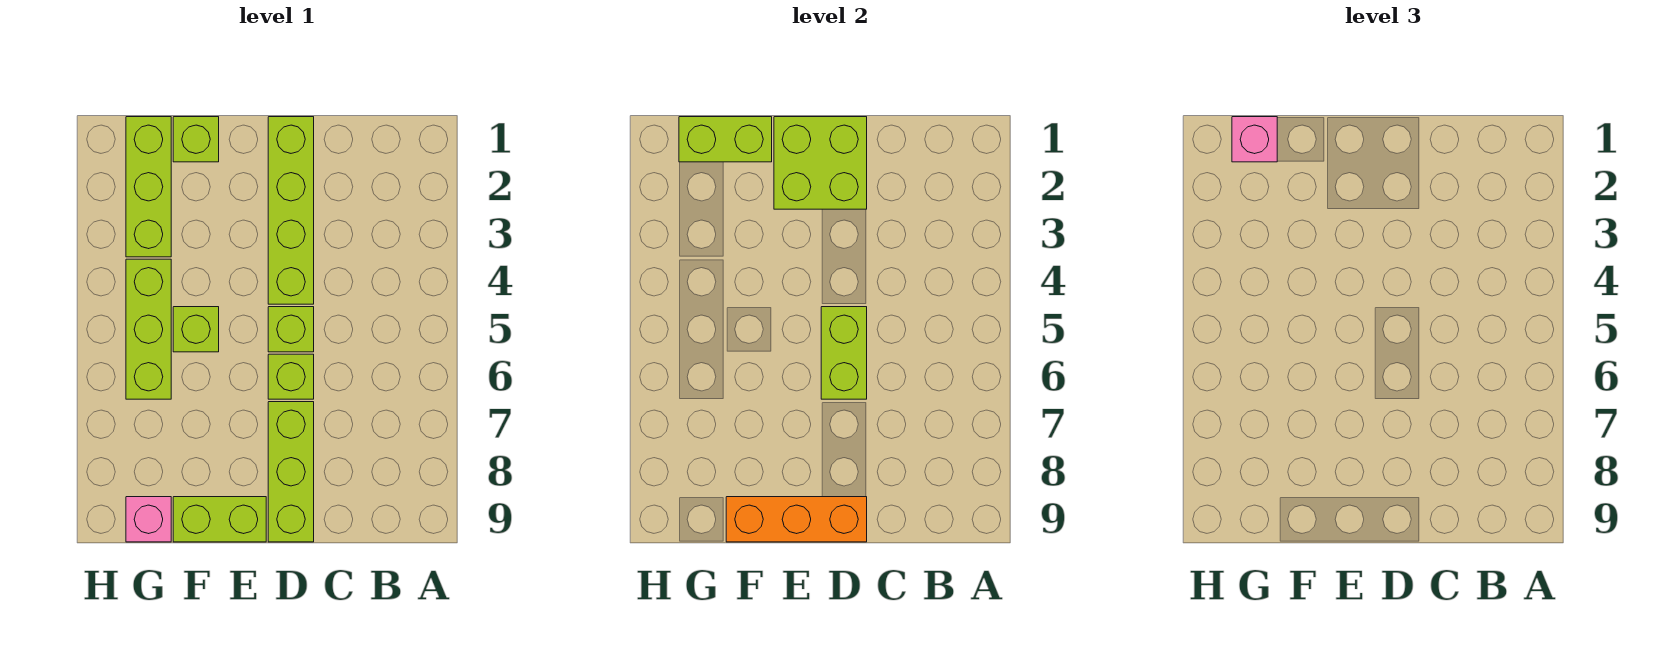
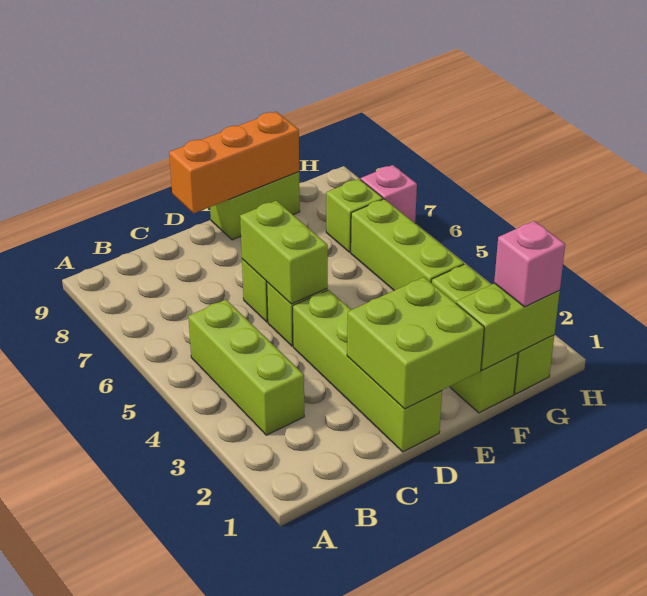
lime brick D7:D9 level 1 -> lime brick B3:B5 level 1
lime brick F5 level 1 -> lime brick G7 level 1
pink brick G9 level 1 -> pink brick H7 level 1

